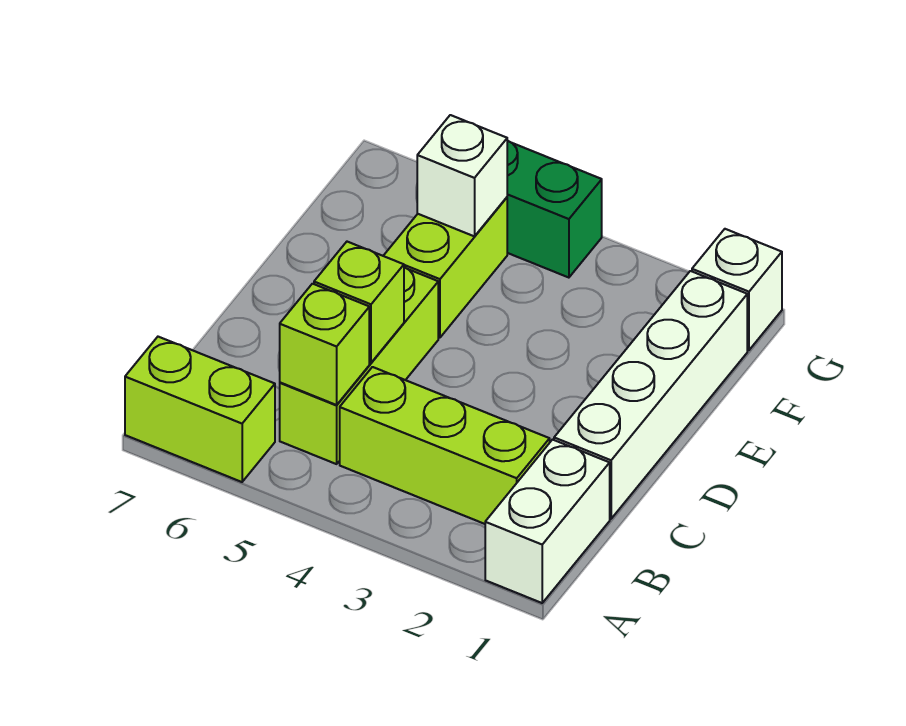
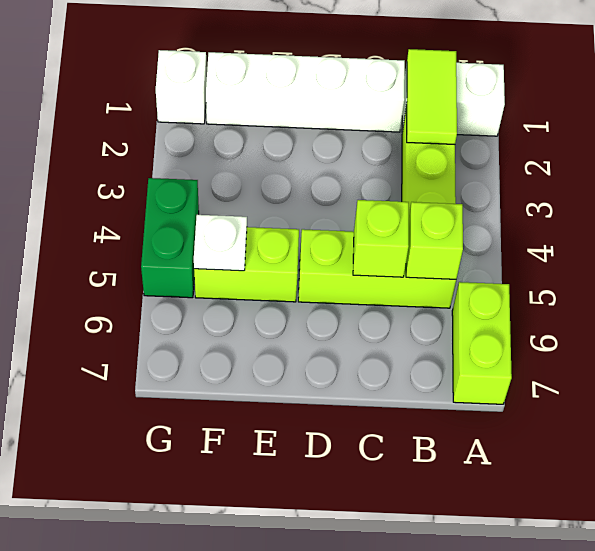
none -> lime tile B1:B2 level 2
white brick F5 level 2 -> white plate F5 level 2

